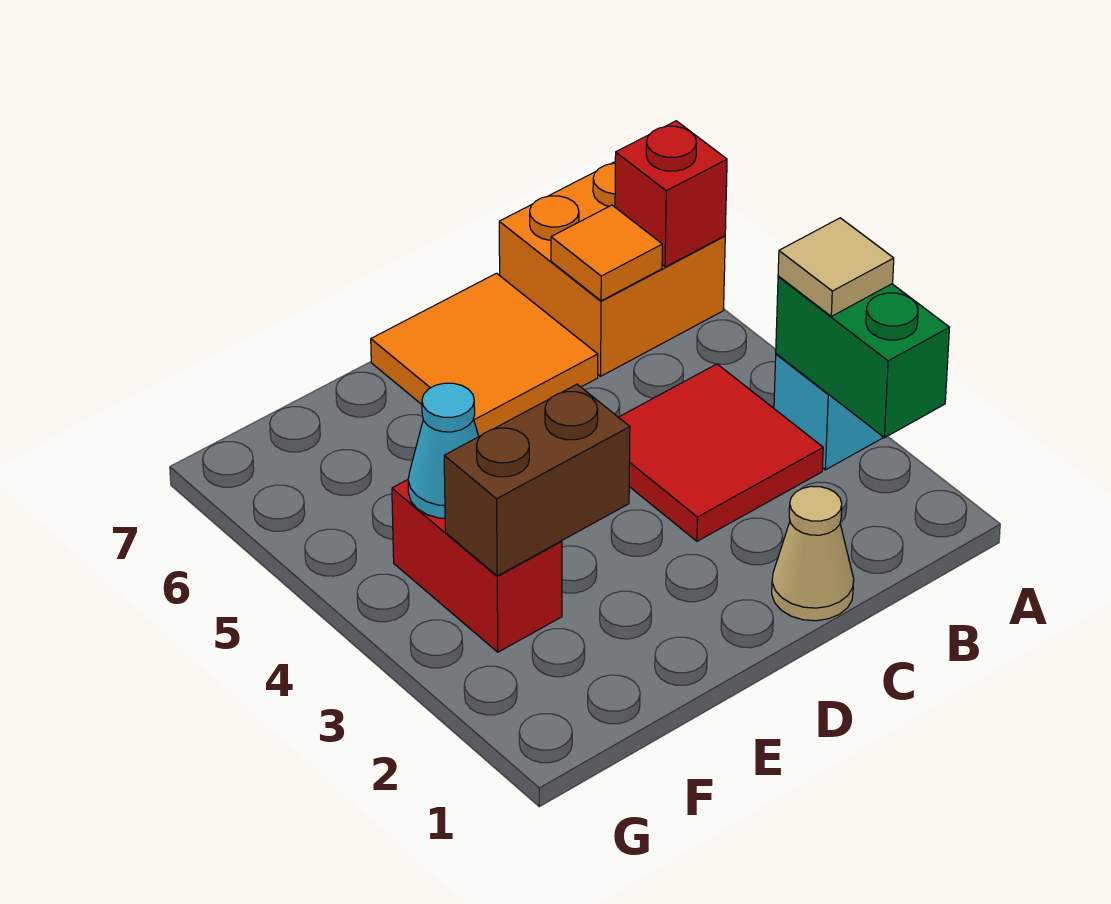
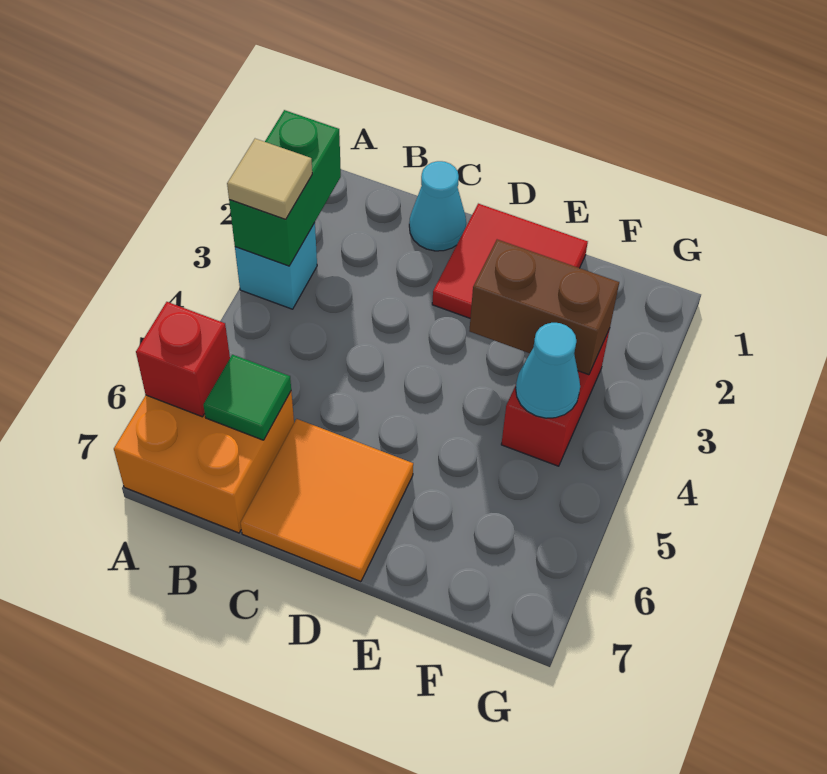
red tile B3:C4 level 1 -> red tile D1:E2 level 1
orange tile B6 level 2 -> green tile B6 level 2
tan cone C1 level 1 -> cyan cone C1 level 1

